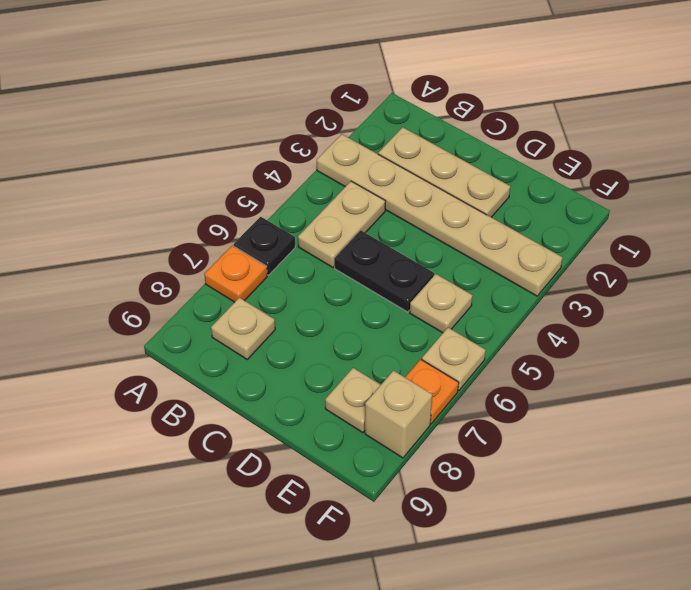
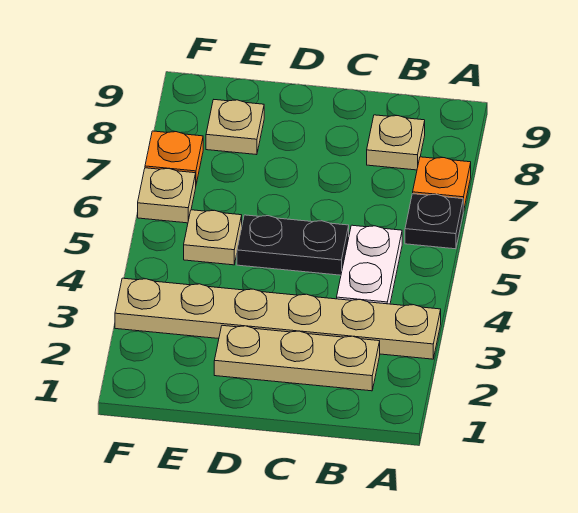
tan plate B4:B5 level 1 -> white plate B4:B5 level 1
tan brick F8 level 1 -> none

